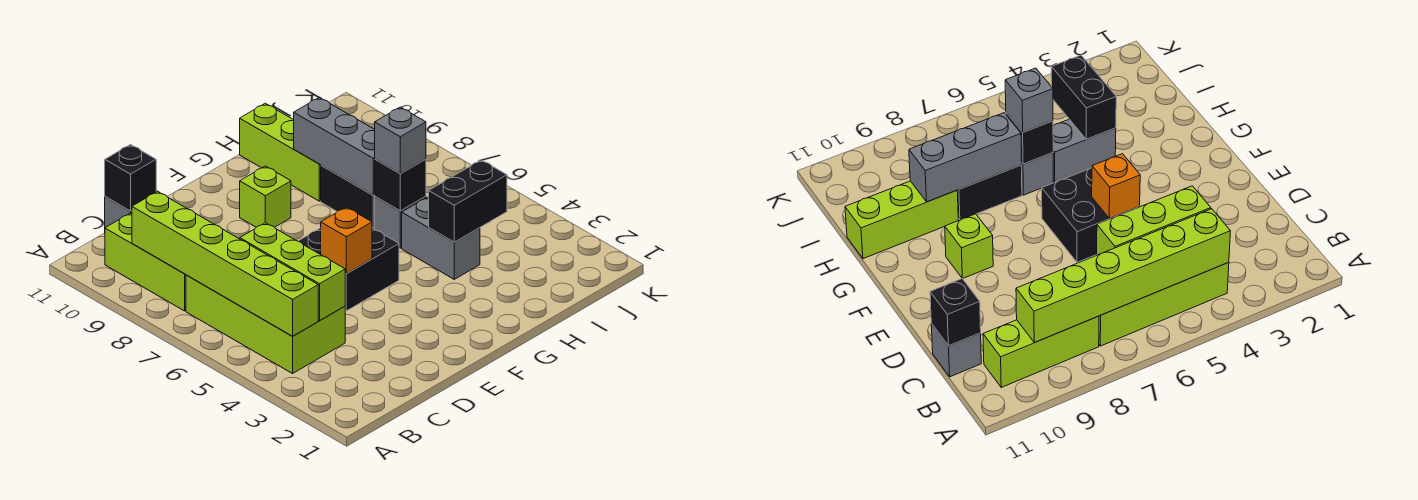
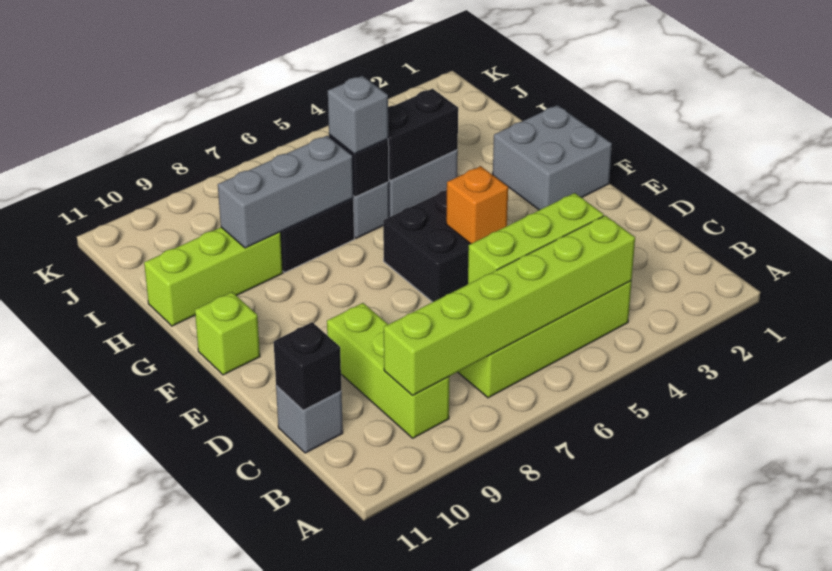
lime brick B8:B10 level 1 -> lime brick B9:D9 level 1
none -> grey brick F1:G2 level 1
lime brick F9 level 1 -> lime brick F11 level 1
black brick H4:I4 level 2 -> black brick H4:H5 level 2

